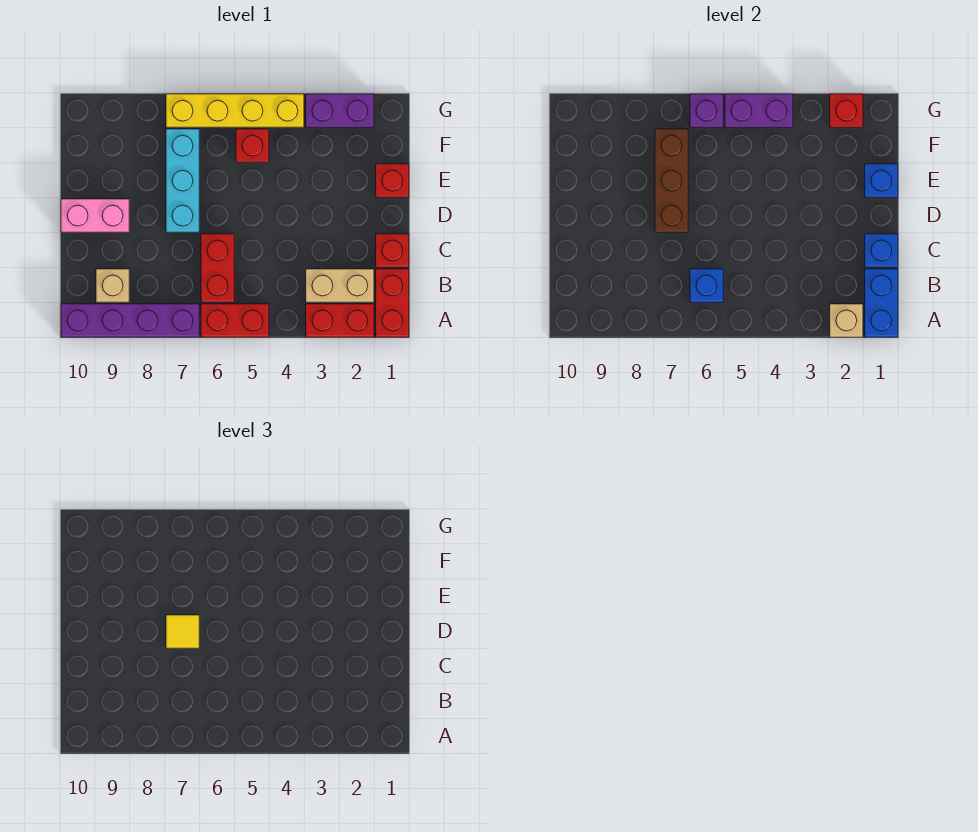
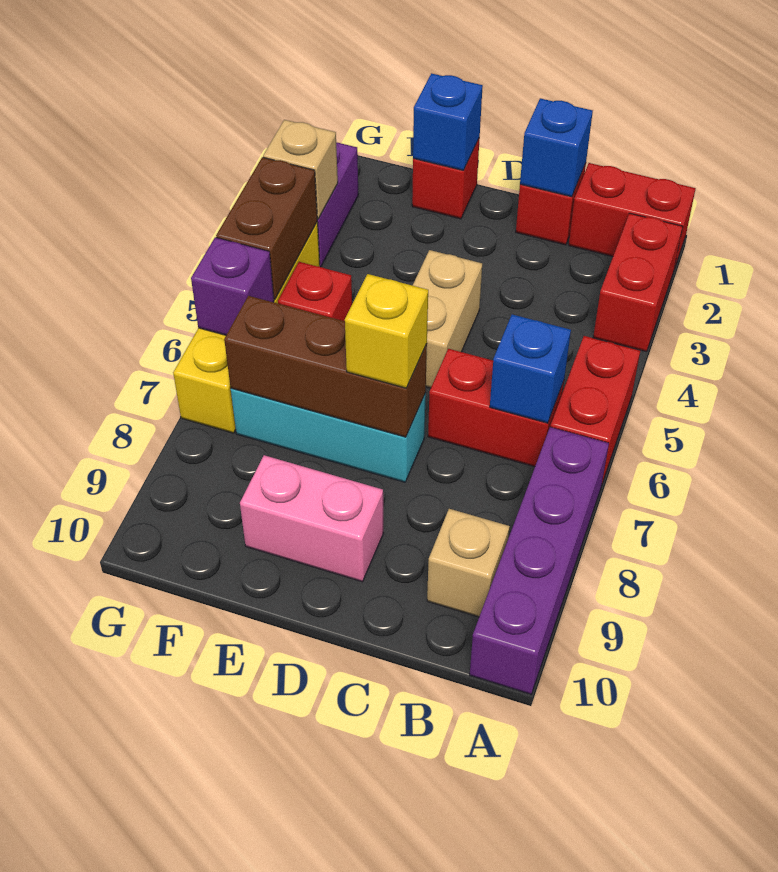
blue brick A1:B1 level 2 -> none
tan brick A2 level 2 -> tan brick G3 level 2
tan brick B2:B3 level 1 -> tan brick D4:D5 level 1
yellow tile D7 level 3 -> yellow brick D7 level 3
pink brick D9:D10 level 1 -> pink brick D9:E9 level 1
red brick G2 level 2 -> none
purple brick G4:G5 level 2 -> brown brick G4:G5 level 2

